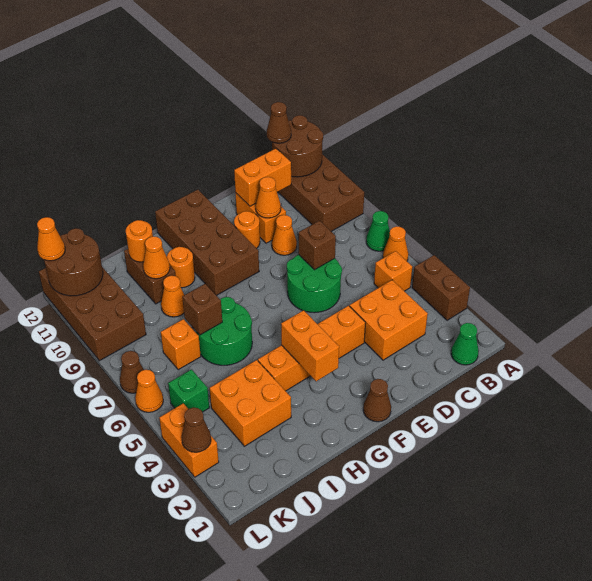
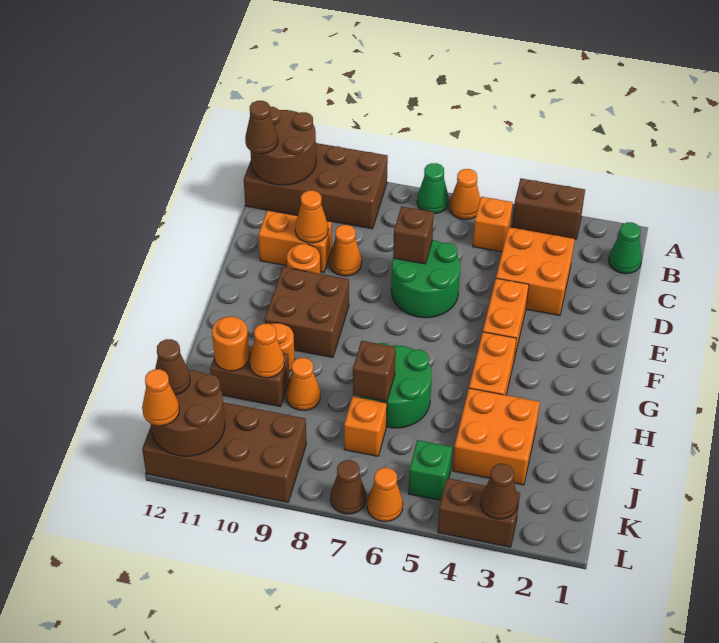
orange brick C11:D11 level 2 -> none
brown cone F1 level 1 -> brown cone K12 level 3
brown brick F9:G12 level 1 -> brown brick F9:G10 level 1
orange brick G3:G4 level 2 -> none
orange brick L3:L4 level 1 -> brown brick L3:L4 level 1

